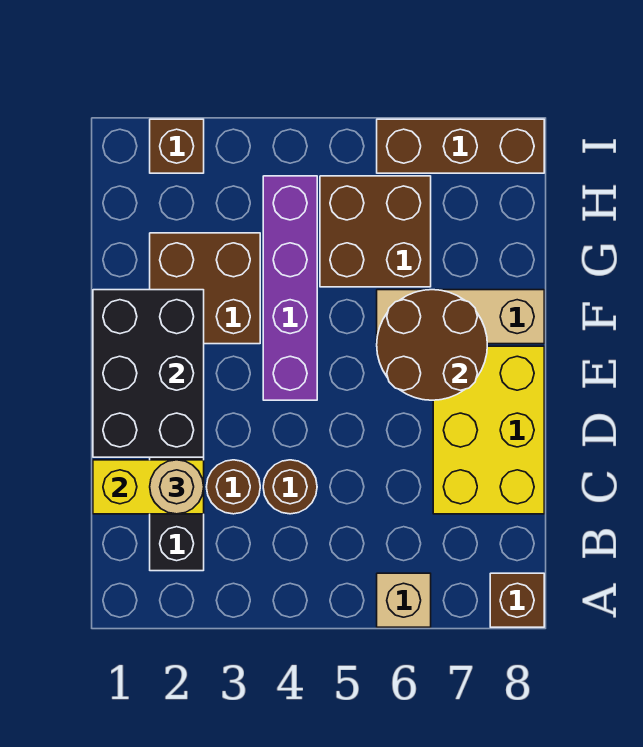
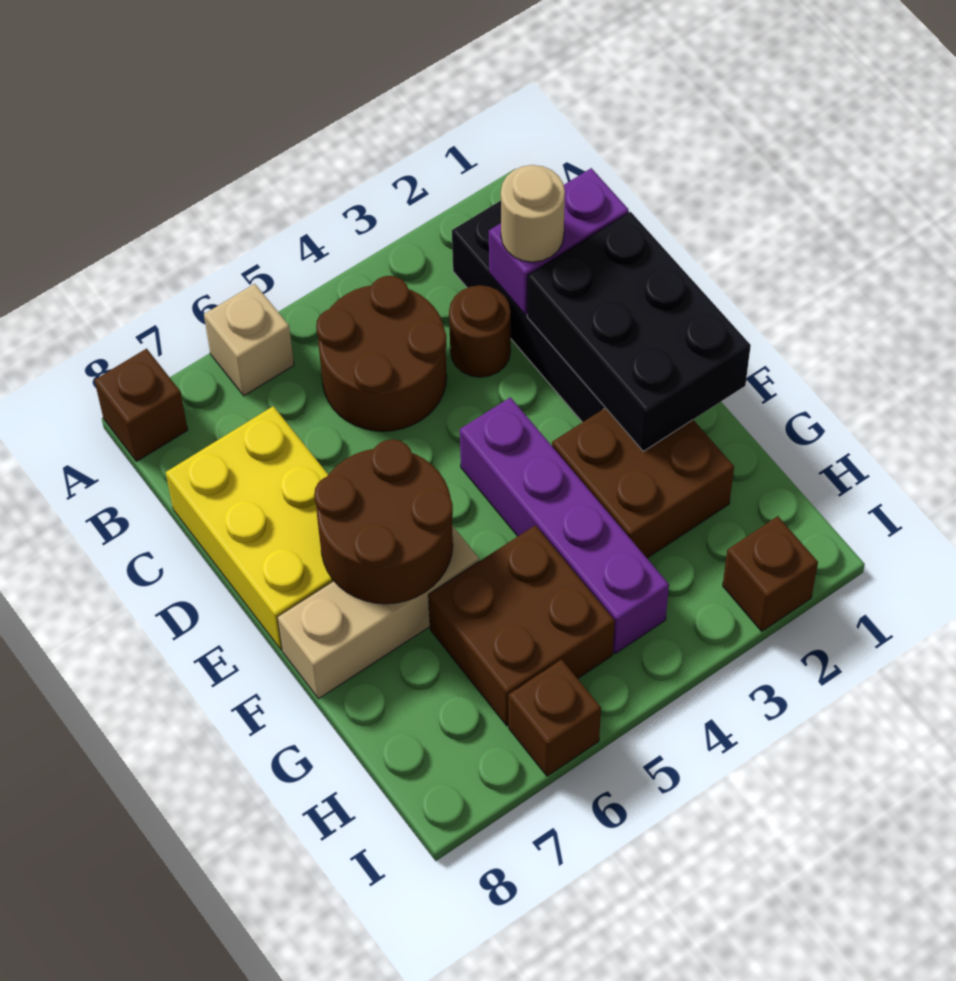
yellow brick C1:C2 level 2 -> purple brick C1:C2 level 2
brown round brick C4 level 1 -> brown round brick B4:C5 level 1
brown brick I6:I8 level 1 -> brown brick I6 level 1

